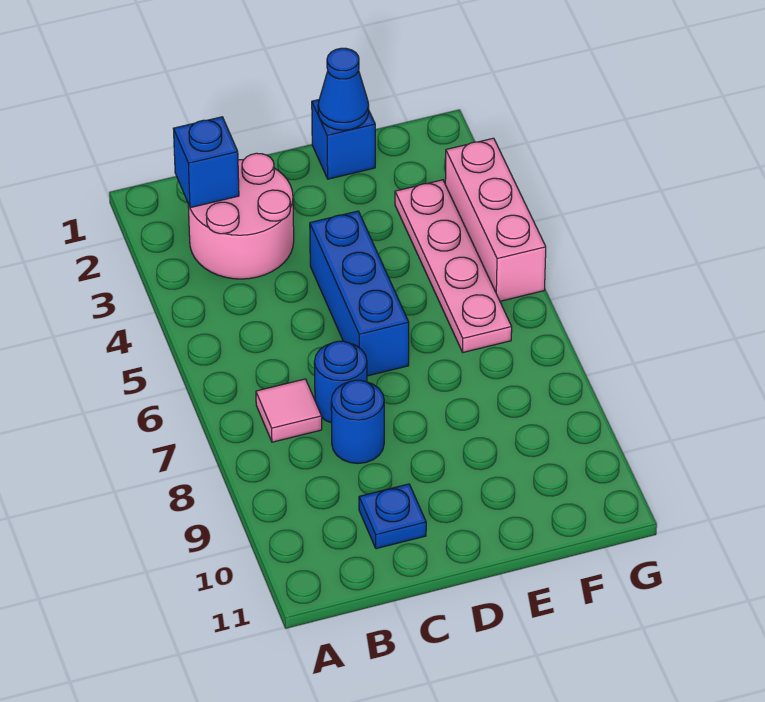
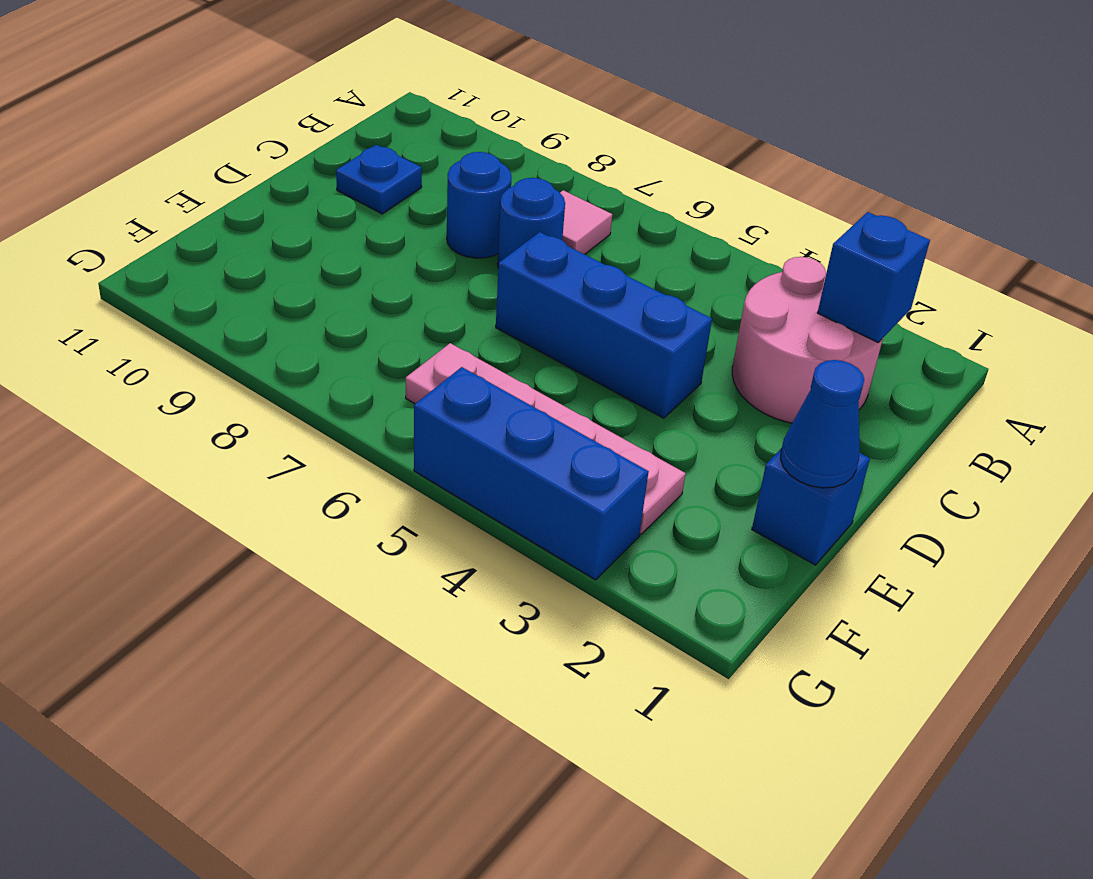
pink brick G3:G5 level 1 -> blue brick G3:G5 level 1

